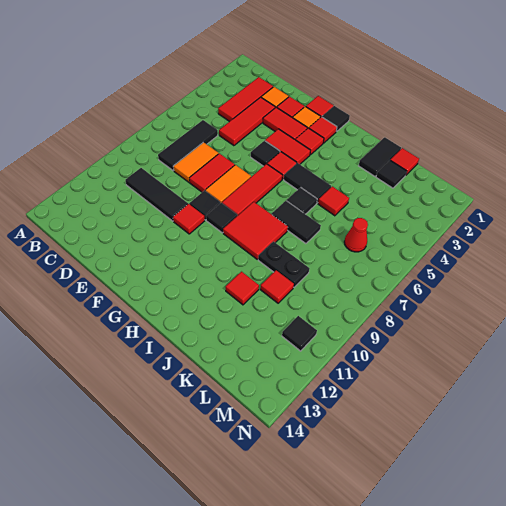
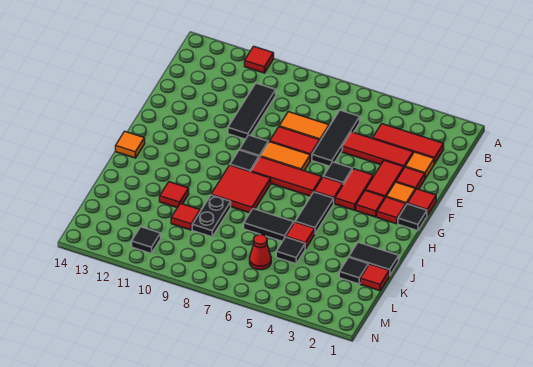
black tile C6:C8 level 1 -> black tile C6:E6 level 1
red tile F10 level 1 -> red tile A11 level 1
none -> orange tile H14 level 1
black tile I6 level 1 -> black tile K5 level 1
black tile I7:J7 level 1 -> black tile J6:J7 level 1

